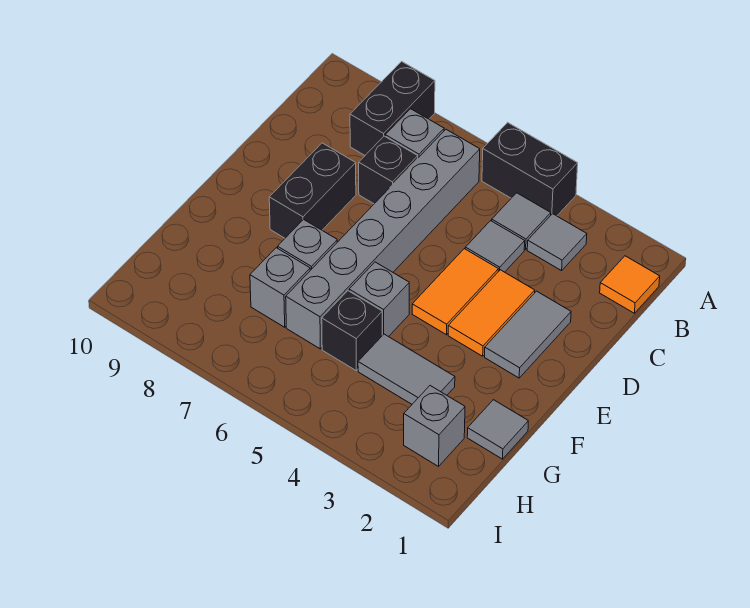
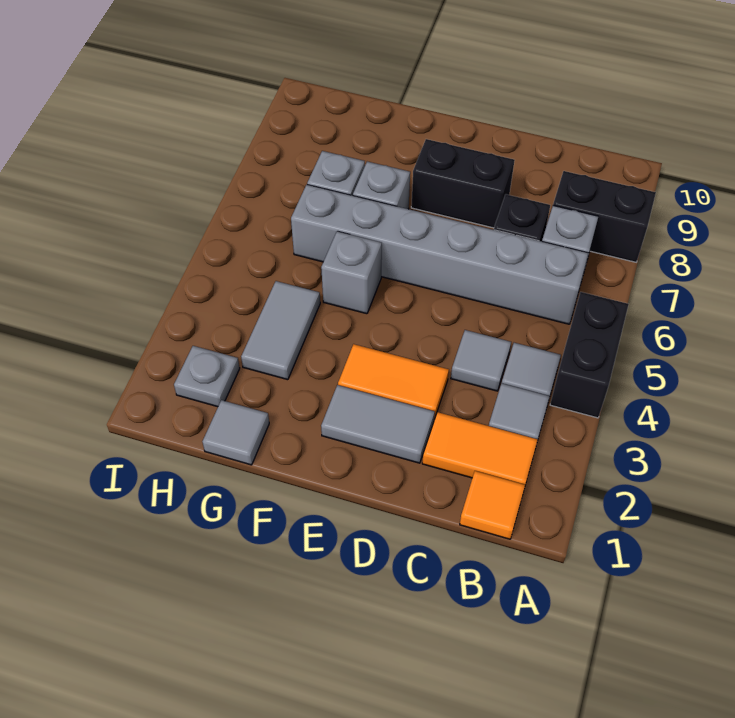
orange tile D4:E4 level 1 -> orange tile B2:C2 level 1
black brick G5 level 1 -> none
grey brick H2 level 1 -> grey plate H2 level 1

